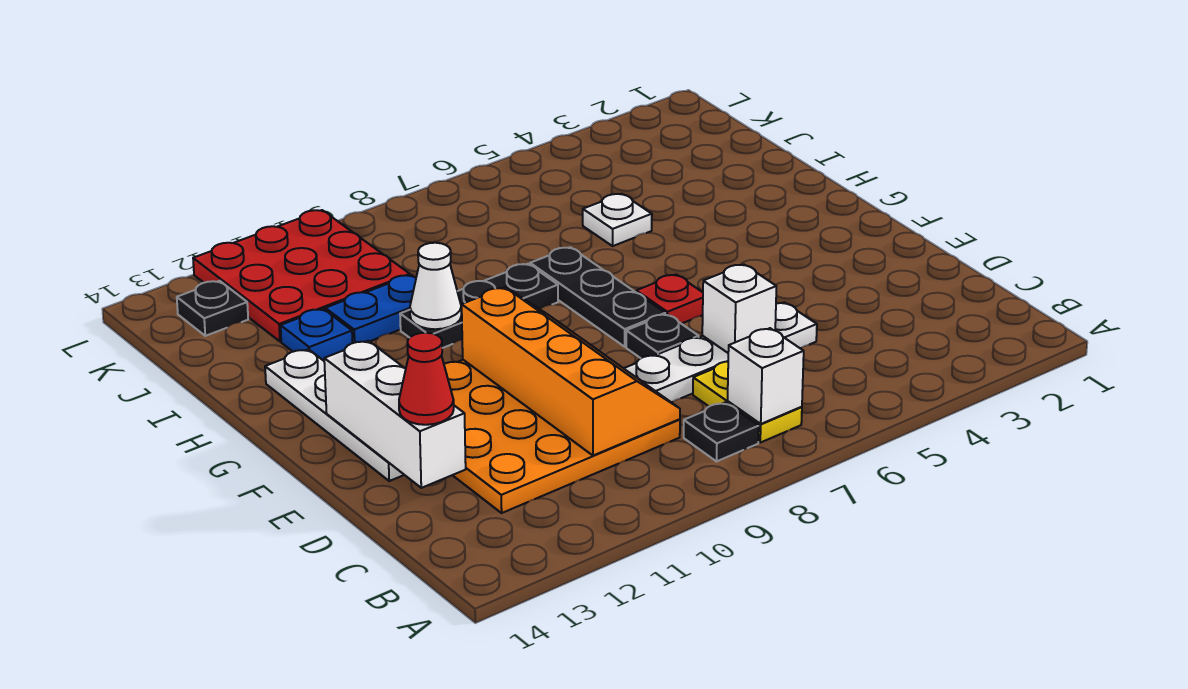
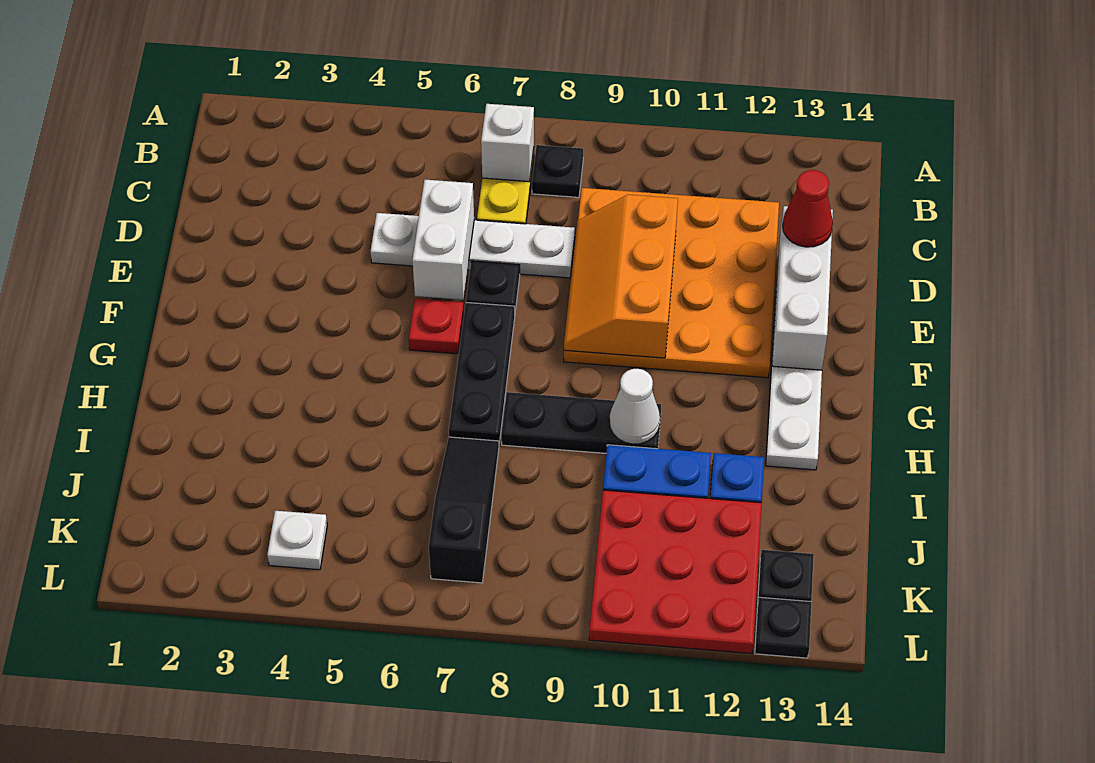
orange slope C9:F10 level 2 top 10 -> orange slope D9:F10 level 2 top 10
white brick D6 level 2 -> white brick D6:E6 level 2
white plate I5 level 1 -> white plate K4 level 1
none -> black slope I7:K7 level 1 top K
none -> black plate L13 level 1

